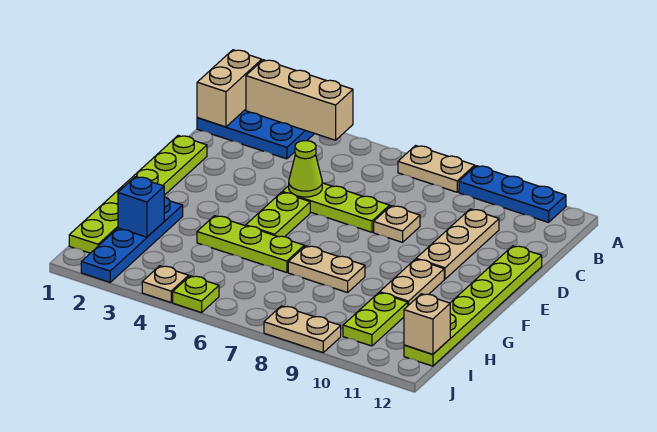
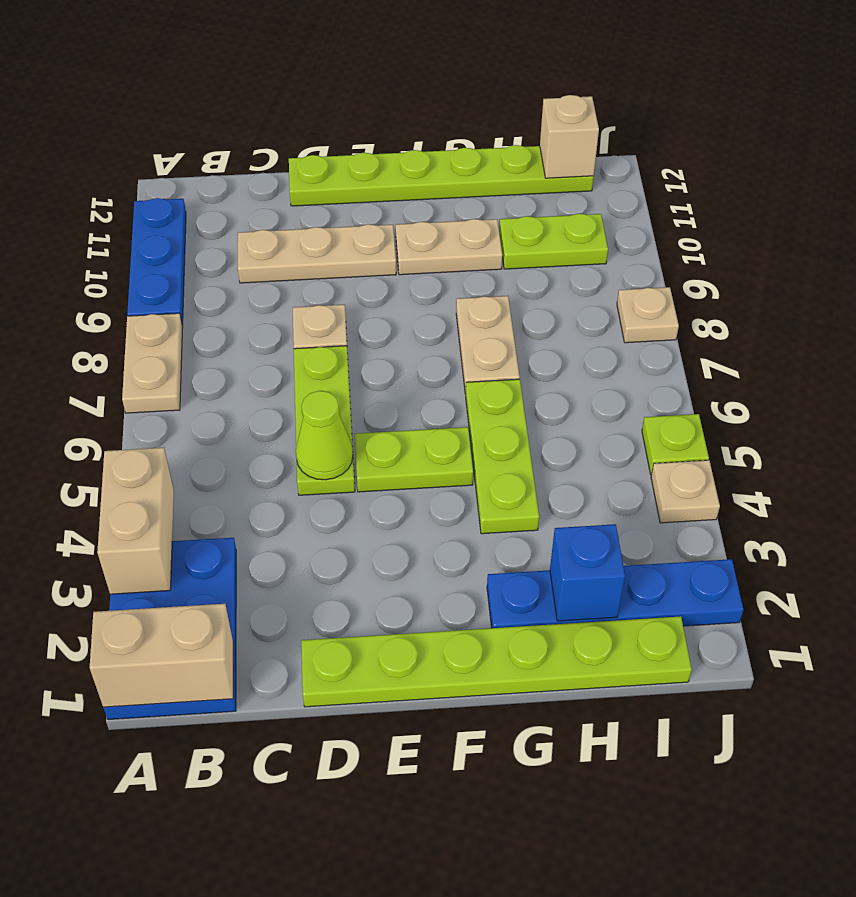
tan brick A2:A4 level 2 -> tan brick A3:A4 level 2
tan plate J8:J9 level 1 -> tan plate J8 level 1

